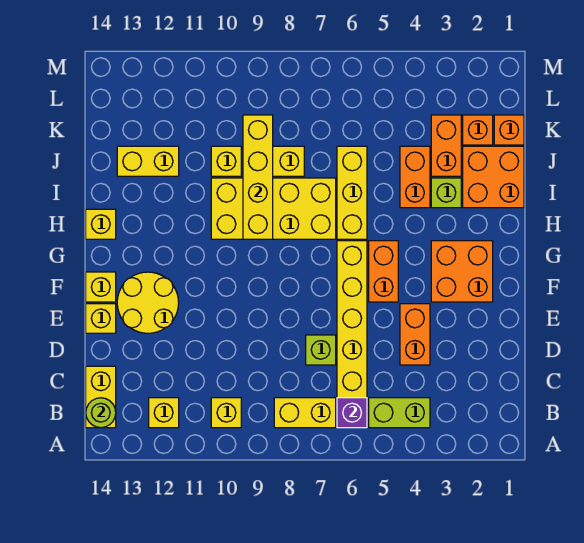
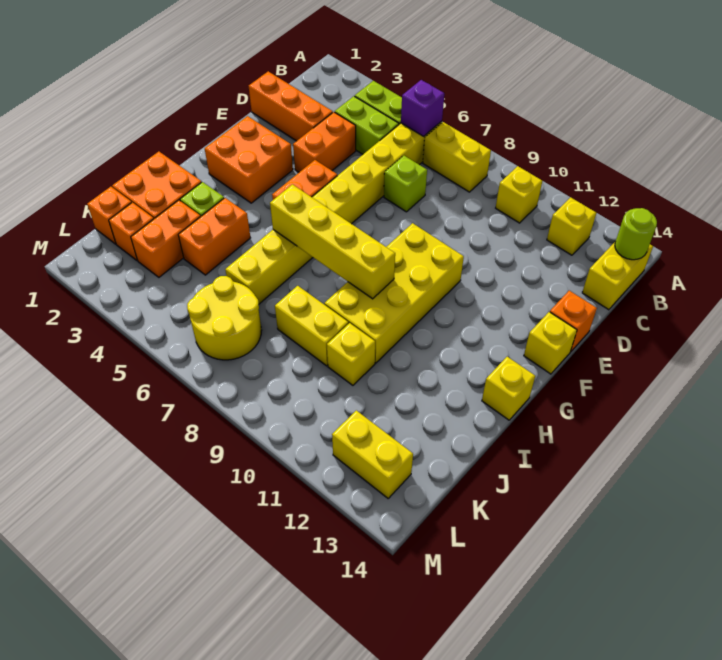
none -> lime brick C4:C5 level 1
none -> orange brick D1:D3 level 1
yellow round brick E12:F13 level 1 -> yellow round brick K6:L7 level 1
yellow brick E14 level 1 -> orange brick E14 level 1
yellow brick H7:I10 level 1 -> yellow brick F9:I10 level 1
yellow brick H9:K9 level 2 -> yellow brick H6:H9 level 2
yellow brick J12:J13 level 1 -> yellow brick L12:L13 level 1

